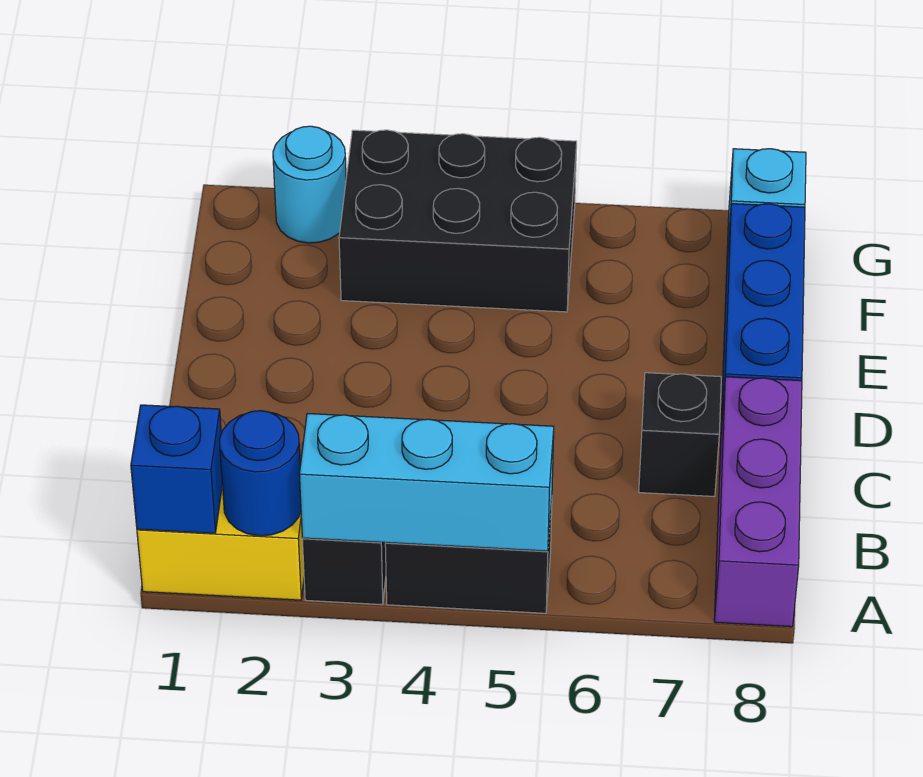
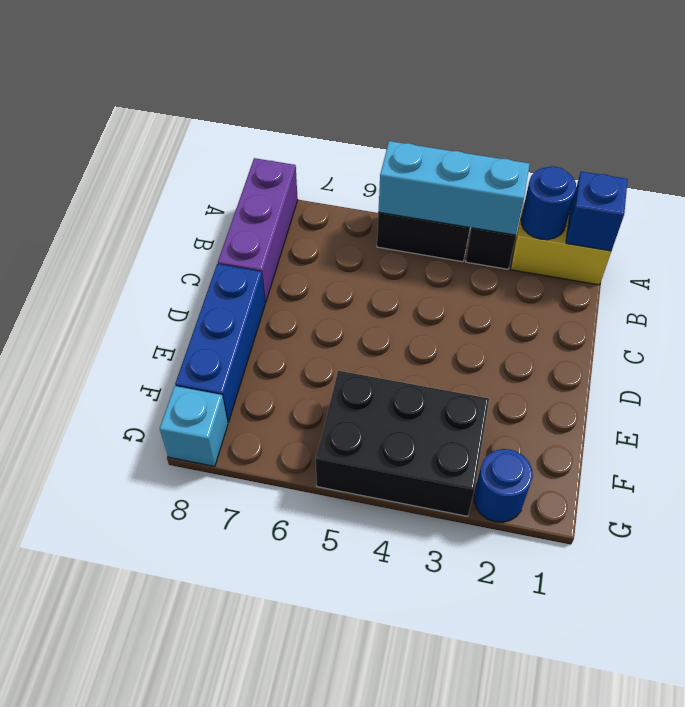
black brick C7 level 1 -> none
cyan round brick G2 level 1 -> blue round brick G2 level 1

